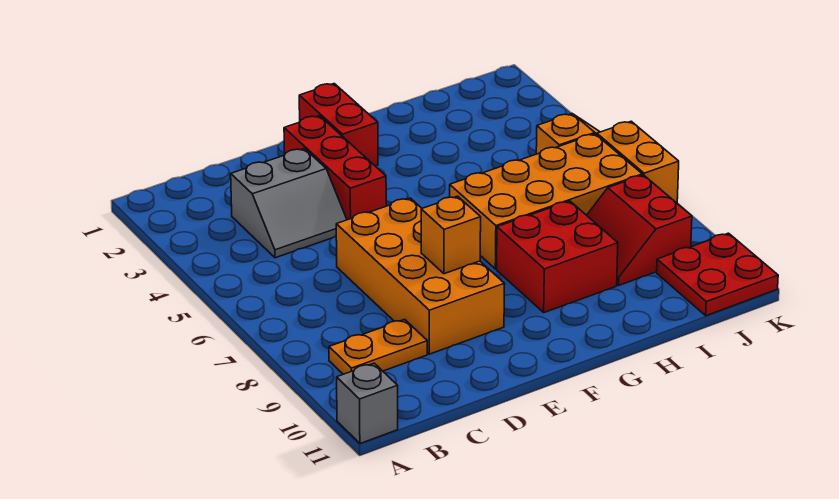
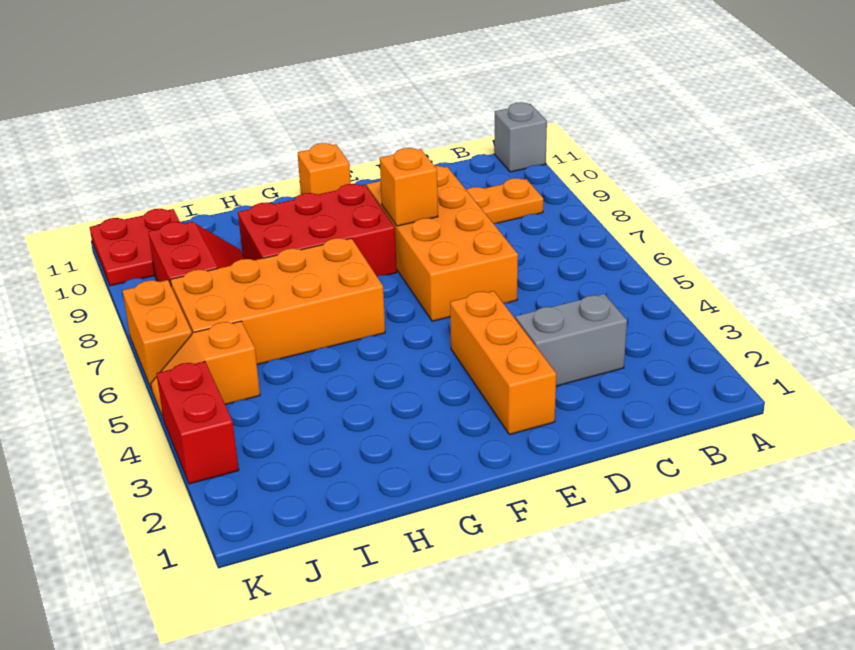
red brick E2:E4 level 1 -> orange brick E2:E4 level 1
red brick F1:F2 level 1 -> red brick K3:K4 level 1
none -> orange brick F11 level 1
red brick G8:H9 level 1 -> red brick F8:H9 level 1

